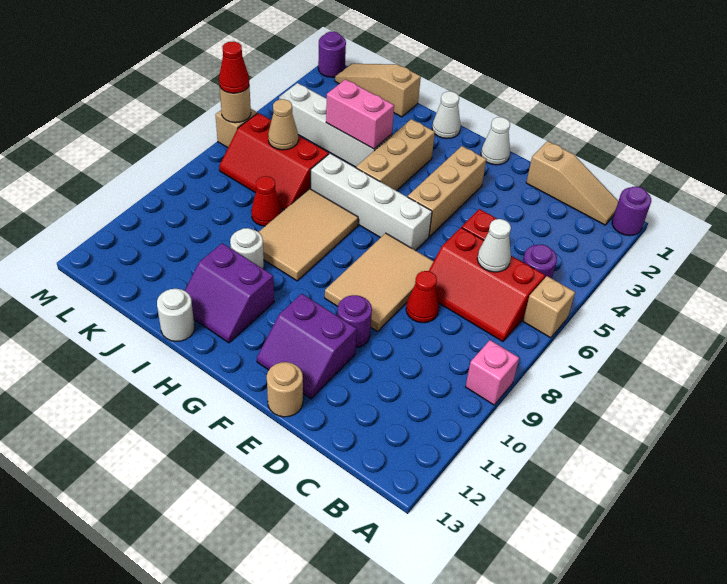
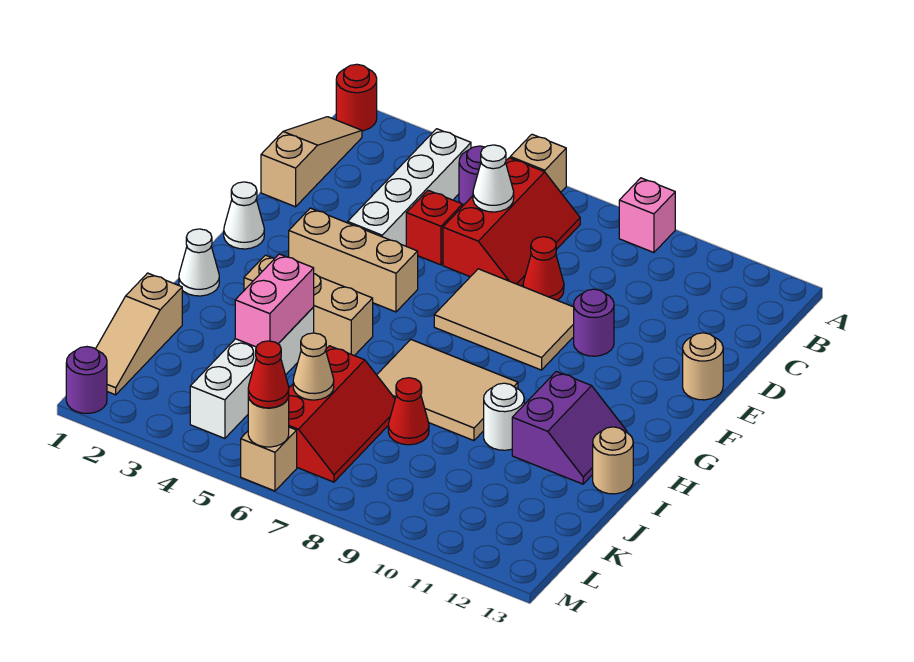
purple round brick A1 level 1 -> red round brick A1 level 1
purple slope E11:F12 level 1 top 11 -> none
white brick F6:I6 level 1 -> white brick B4:E4 level 1
white round brick I13 level 1 -> tan round brick I13 level 1

